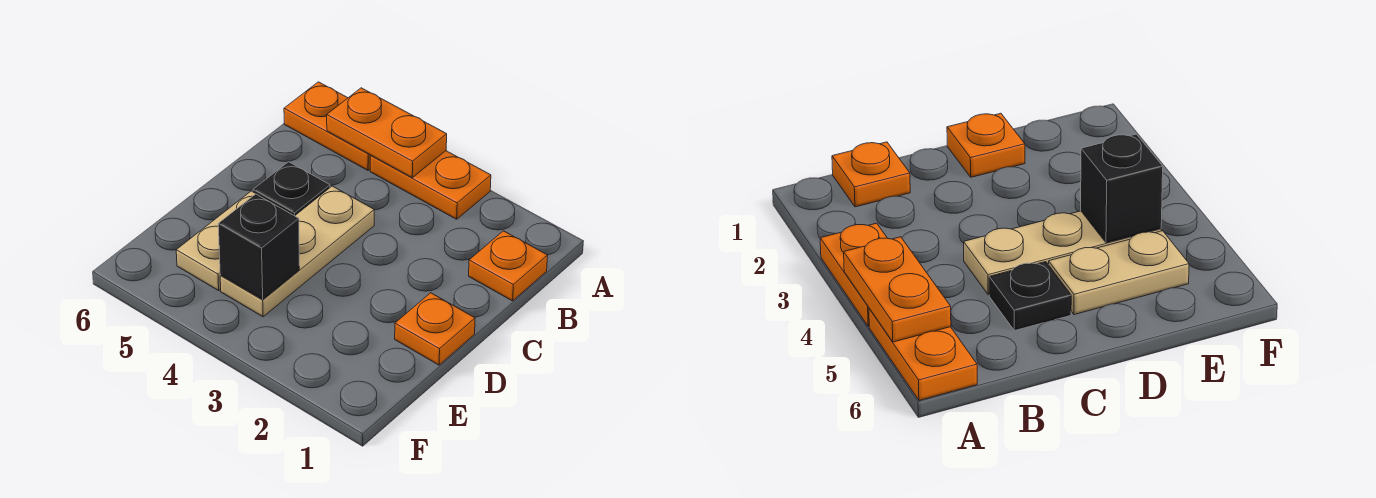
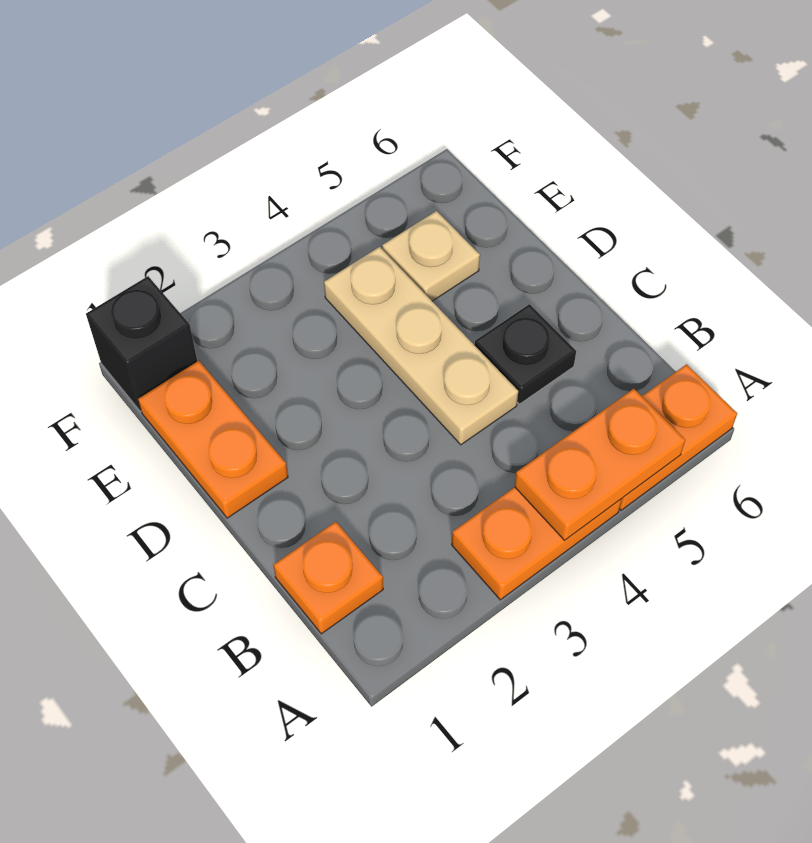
orange plate D1 level 1 -> orange plate D1:E1 level 1
tan plate D5:E5 level 1 -> tan plate E5 level 1
black brick E4 level 2 -> black brick F1 level 1

